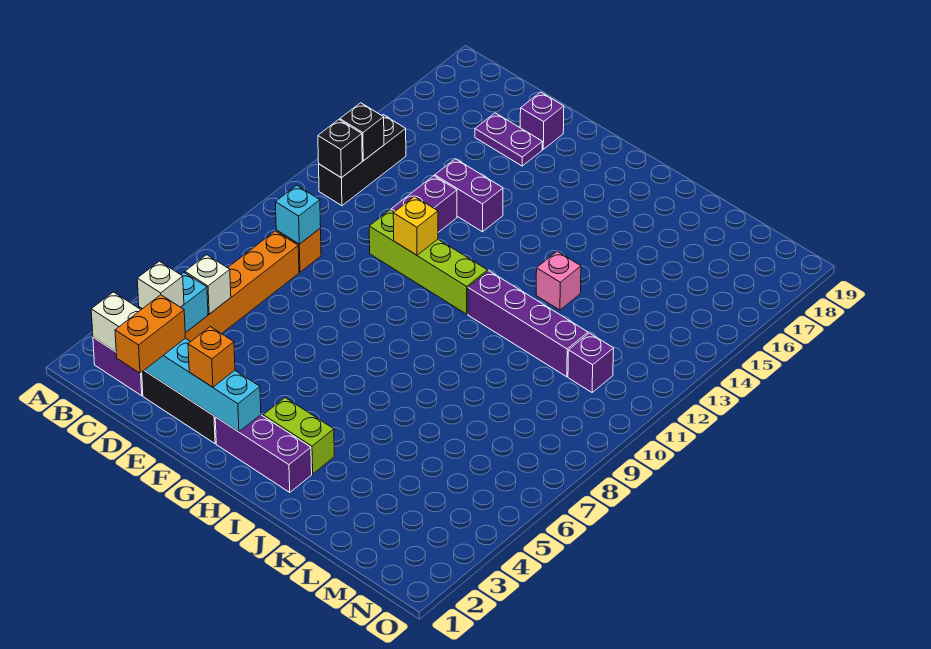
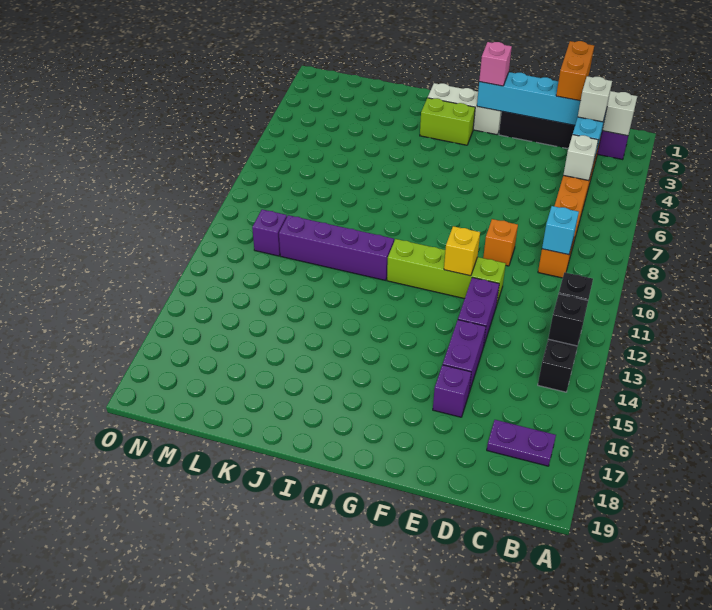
purple plate D17:E17 level 1 -> purple plate B17:C17 level 1
purple brick E14:F14 level 1 -> purple brick E14:E15 level 1
purple brick E18 level 1 -> purple brick E16 level 1
orange brick F2 level 3 -> orange brick E9 level 1
purple brick G2:I2 level 1 -> white brick G2:I2 level 1
pink brick J13 level 1 -> pink brick G2 level 3

